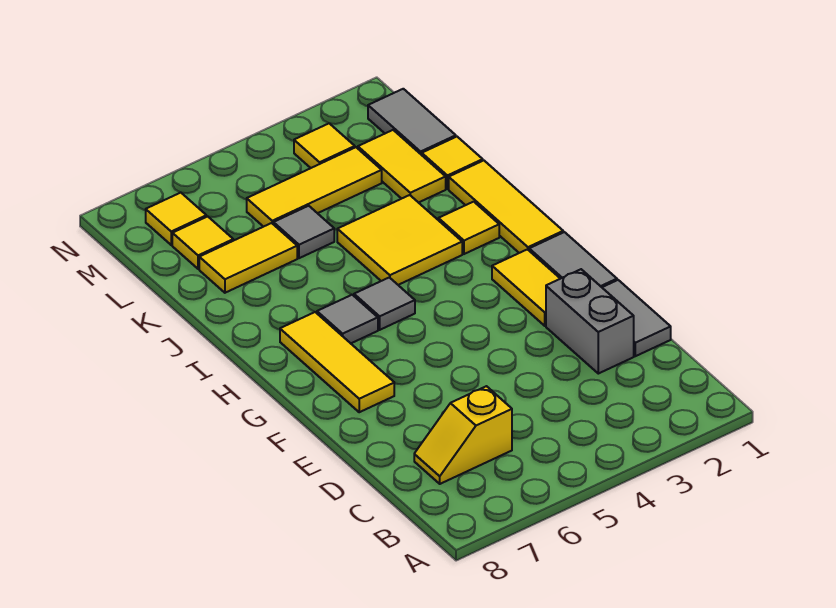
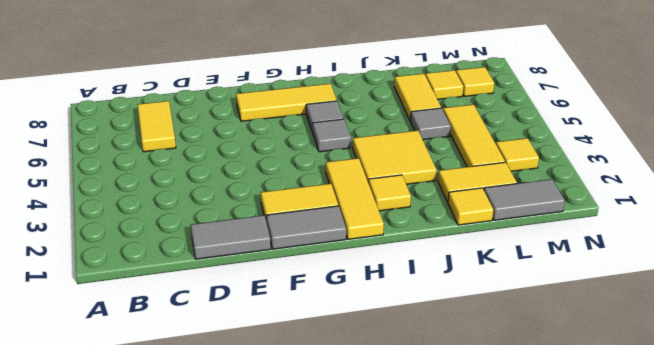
yellow slope C6:C7 level 1 top 6 -> yellow tile C6:C7 level 1
grey brick D2:E2 level 1 -> none
yellow tile H1:J1 level 1 -> yellow tile H1:H3 level 1

